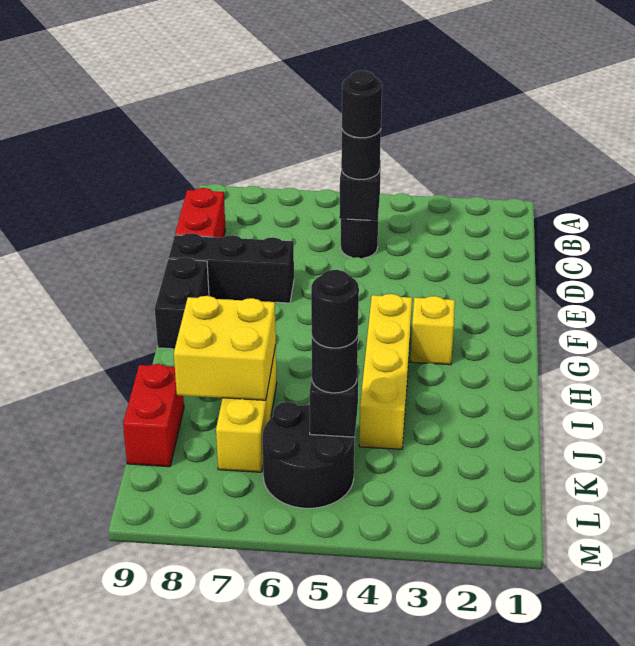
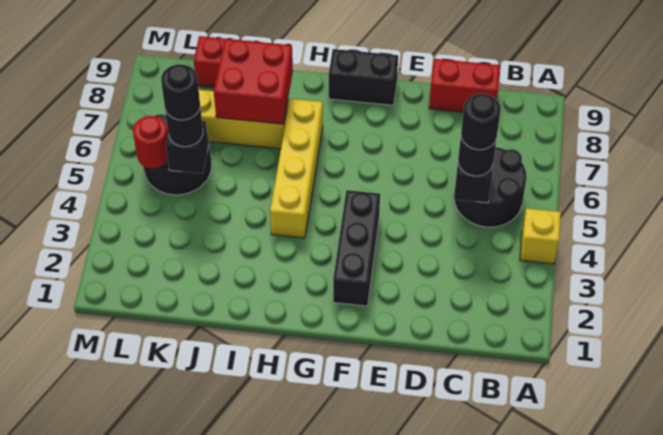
black round brick C5 level 1 -> black round brick B5:C6 level 1
black brick E7:E9 level 1 -> black brick F2:F4 level 1
yellow brick G3 level 1 -> yellow brick A4 level 1
yellow brick G4:J4 level 1 -> yellow brick H4:H7 level 1
yellow brick I7:J8 level 2 -> red brick I7:J8 level 2
none -> red round brick L5 level 2

